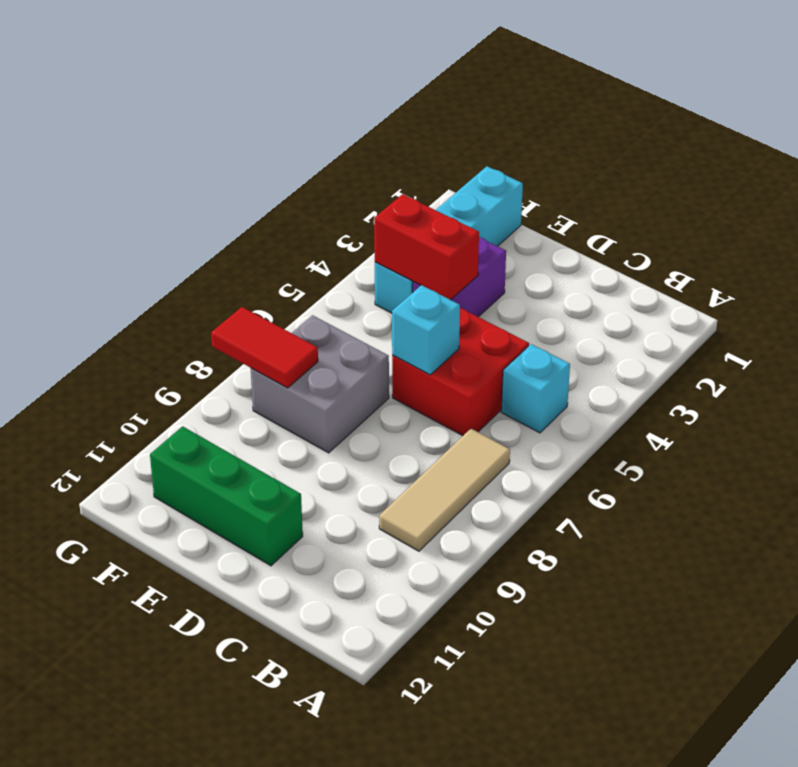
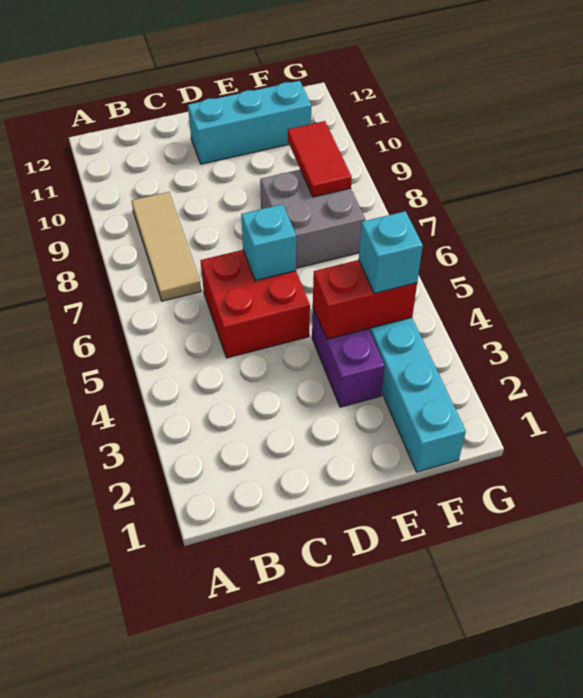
cyan brick B5 level 1 -> cyan brick F4 level 3
green brick D11:F11 level 1 -> cyan brick D11:F11 level 1
red tile F8:G8 level 2 -> red tile F8:F9 level 2

